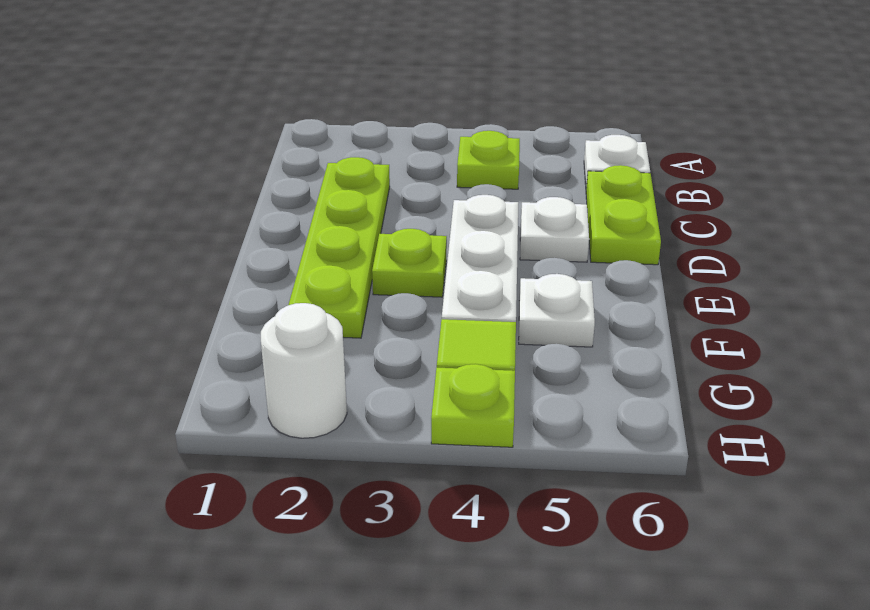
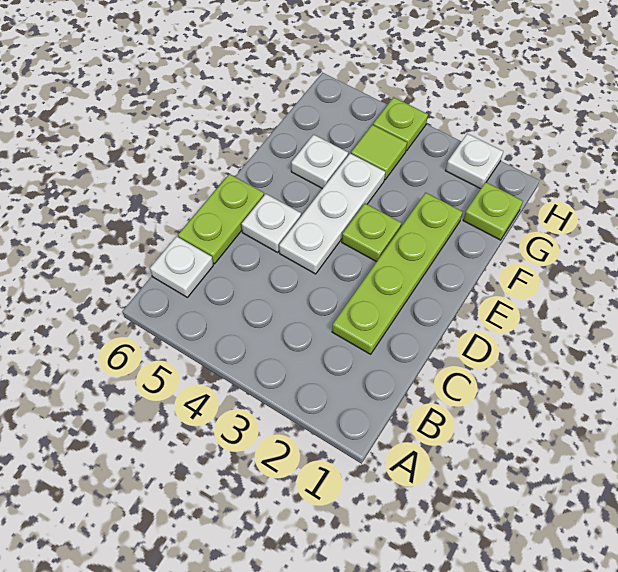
lime plate B4 level 1 -> lime plate G1 level 1
white round brick H2 level 1 -> white plate H2 level 1

